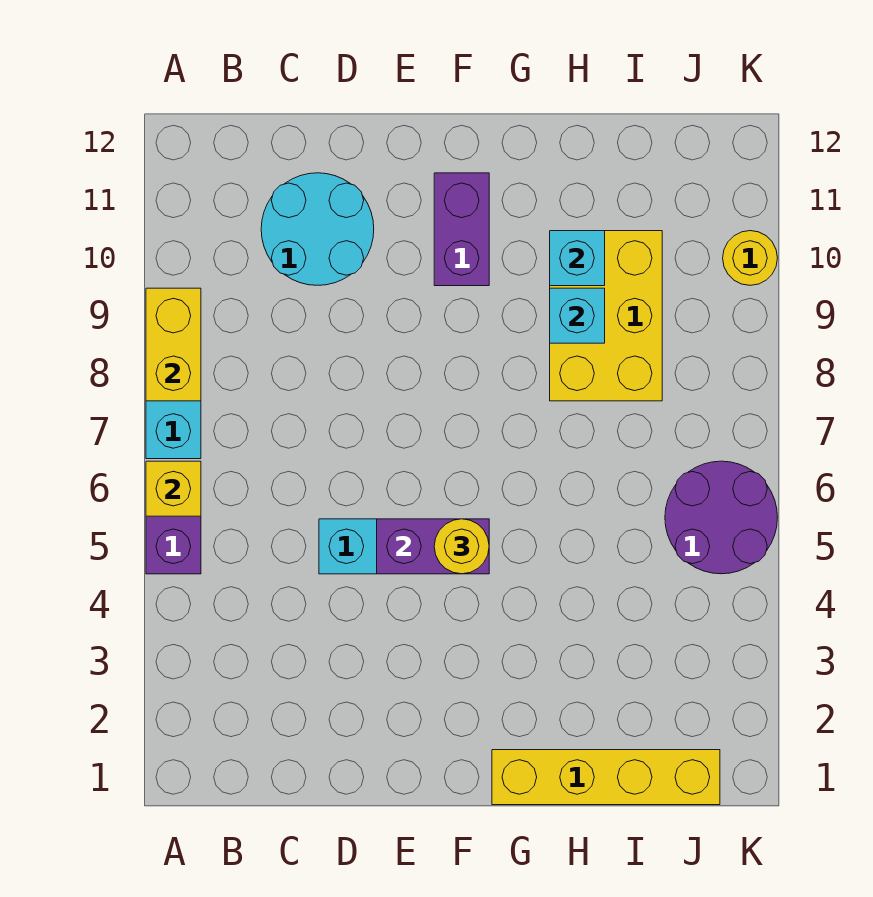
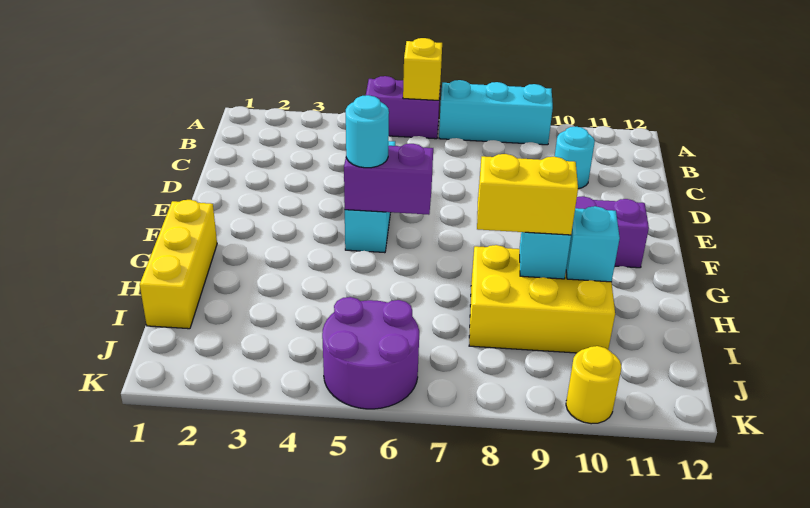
yellow brick A8:A9 level 2 -> yellow brick H8:H9 level 3
cyan round brick C10:D11 level 1 -> cyan round brick C10 level 1
purple brick E5:F5 level 2 -> purple brick F5:F6 level 2
yellow round brick F5 level 3 -> cyan round brick F5 level 3
yellow brick G1:J1 level 1 -> yellow brick G1:I1 level 1

